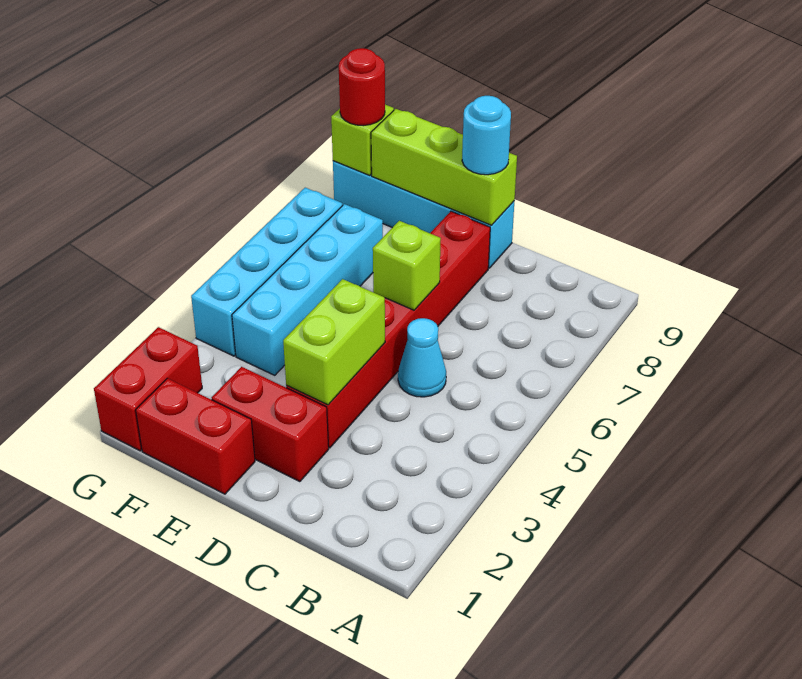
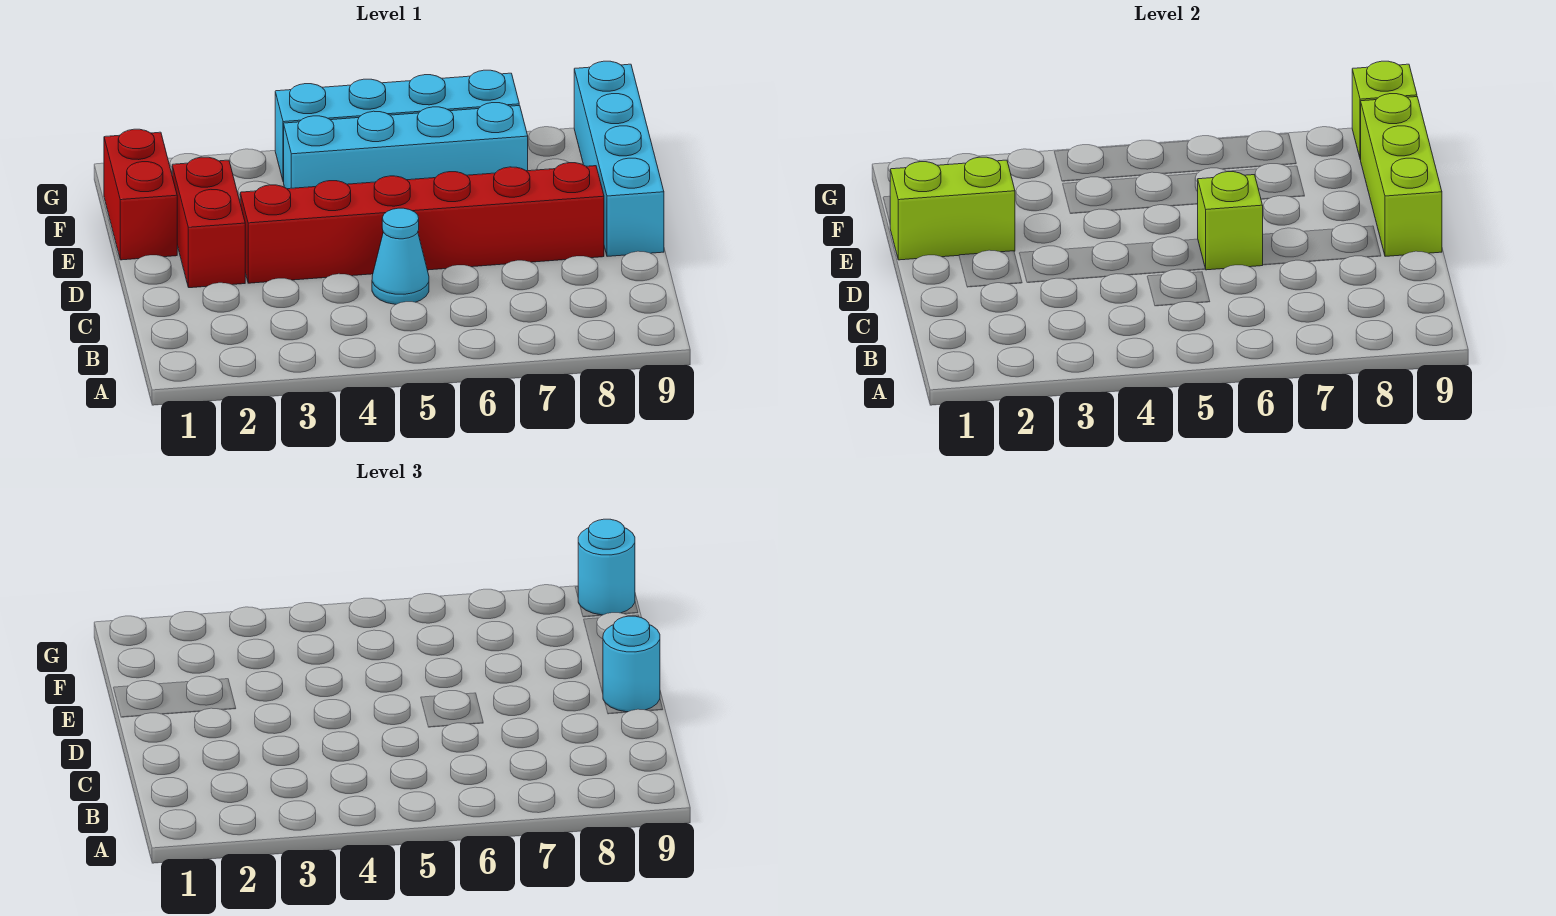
lime brick D3:D4 level 2 -> lime brick E1:E2 level 2
red brick G1:G2 level 1 -> none
red round brick G9 level 3 -> cyan round brick G9 level 3

